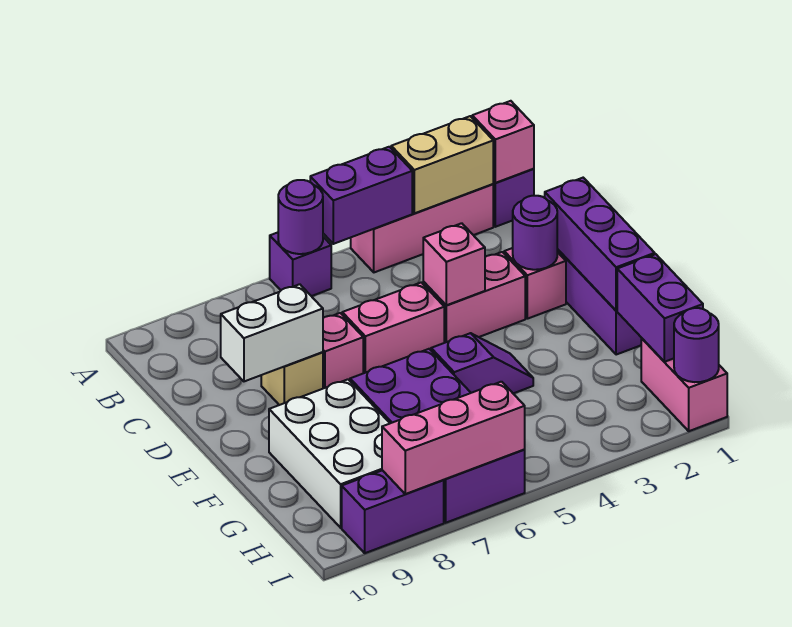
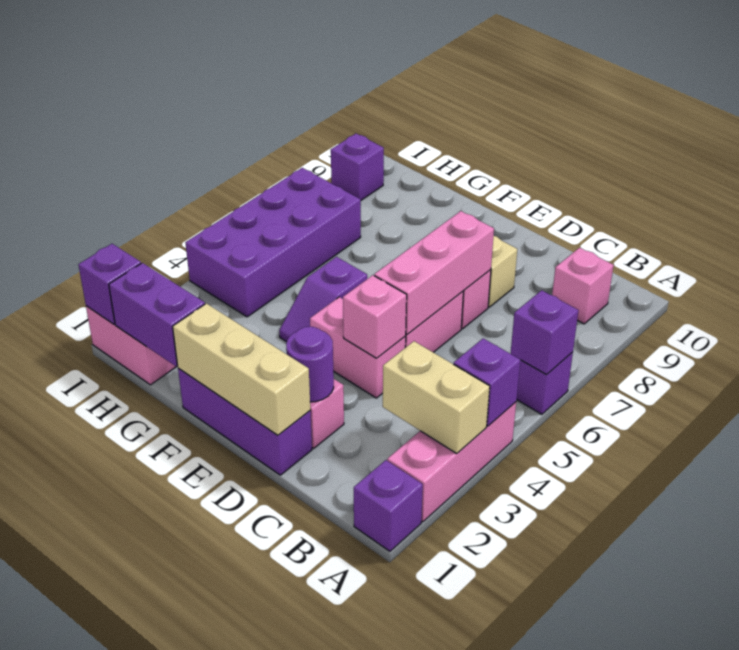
pink brick A1 level 2 -> pink brick B9 level 1
tan brick A2:A3 level 2 -> tan brick A3:B3 level 2
purple brick A4:A5 level 2 -> purple brick A4 level 2
purple round brick A6 level 2 -> purple brick A6 level 2
purple brick D1:F1 level 2 -> tan brick D1:F1 level 2
pink brick D3:D4 level 1 -> pink brick D4:E4 level 1
white brick D8:D9 level 2 -> none
purple brick F6:I7 level 1 -> purple brick H4:I7 level 1
white brick F8:H9 level 1 -> none
purple round brick I1 level 2 -> purple brick I1 level 2
pink brick I6:I8 level 2 -> pink brick D5:D7 level 2
purple brick I8:I9 level 1 -> purple brick I9 level 1

